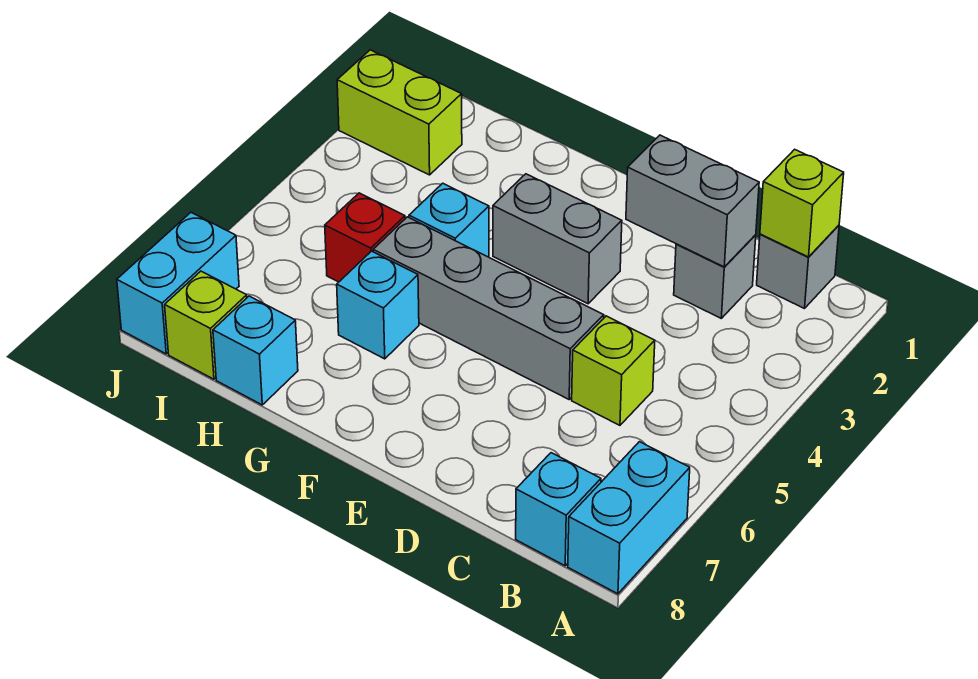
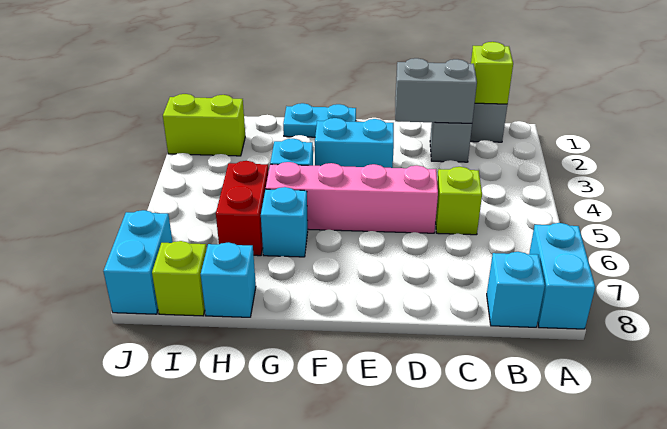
grey brick D5:G5 level 1 -> pink brick D5:G5 level 1
grey brick E3:F3 level 1 -> cyan brick E3:F3 level 1
none -> cyan plate F1:G1 level 1
red brick H5 level 1 -> red brick H5:H6 level 1

